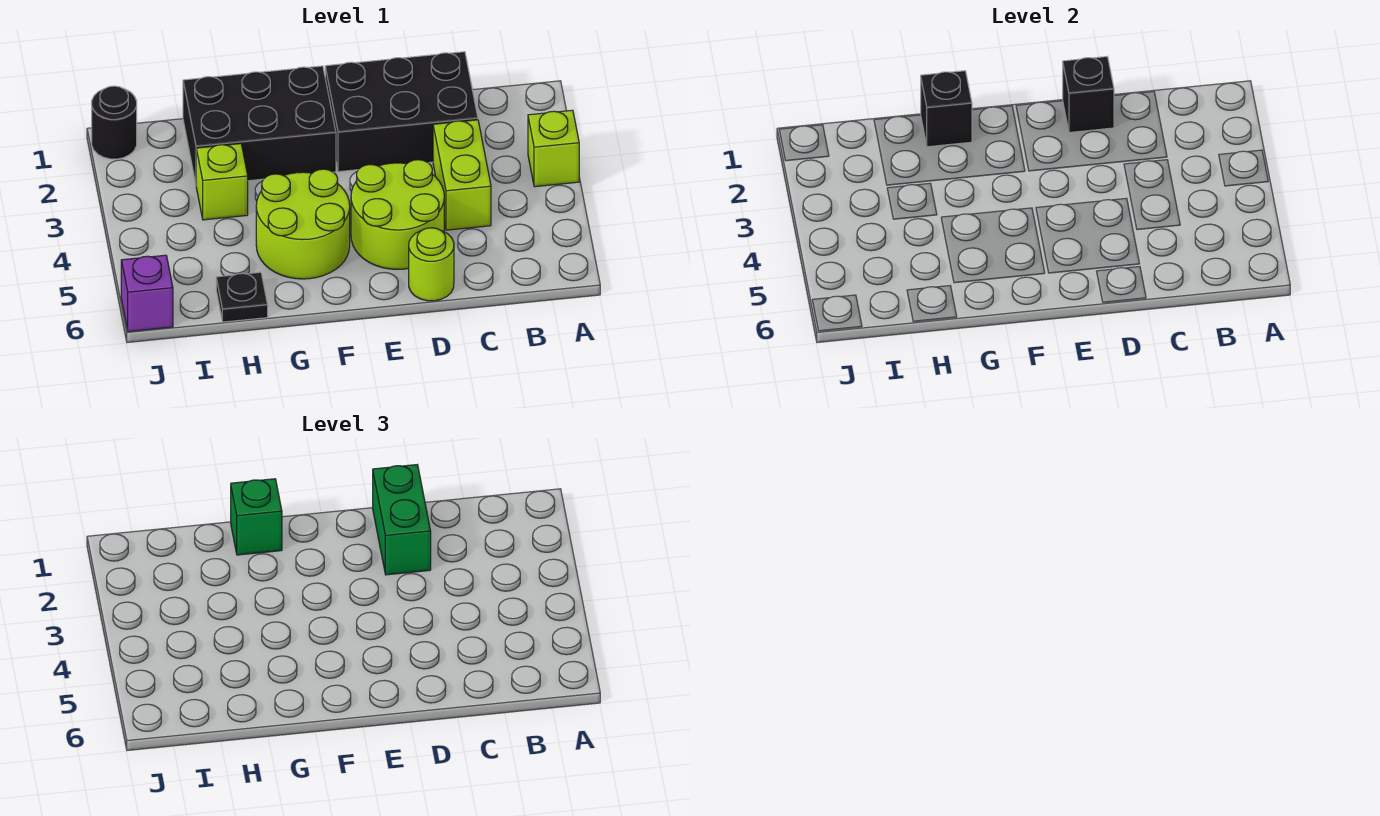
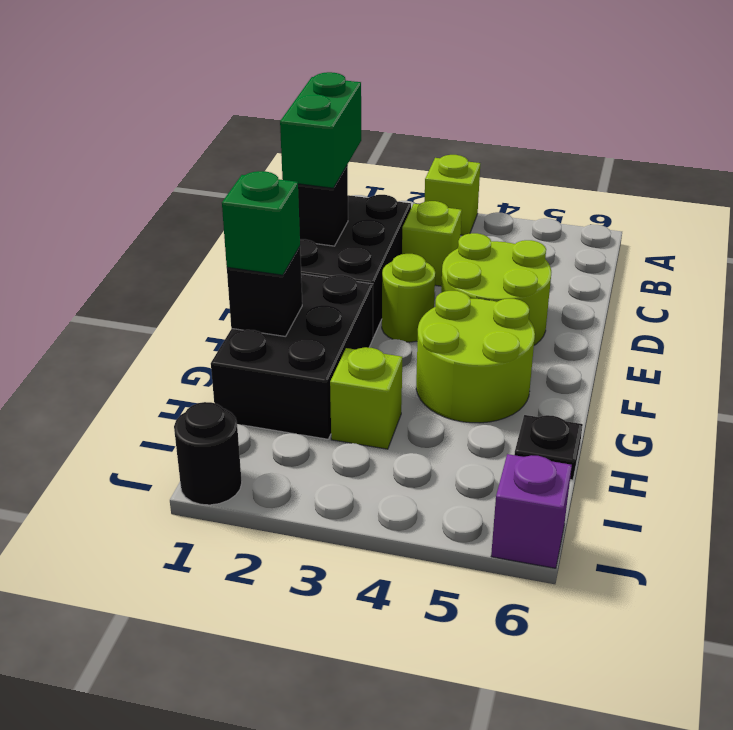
lime brick C3:C4 level 1 -> lime brick C3 level 1
green brick D1:D2 level 3 -> green brick C1:D1 level 3
lime round brick D6 level 1 -> lime round brick E3 level 1

